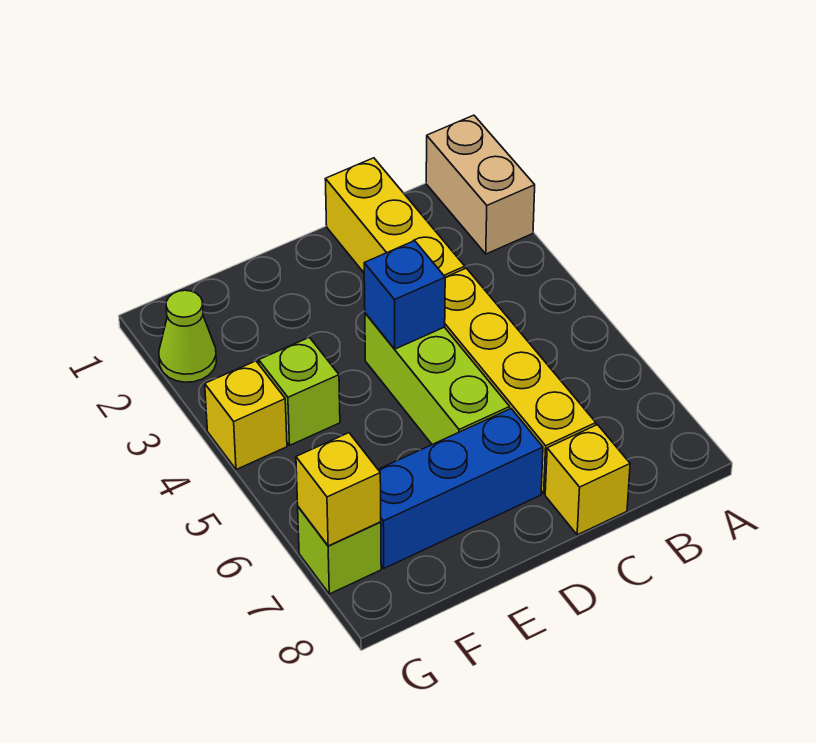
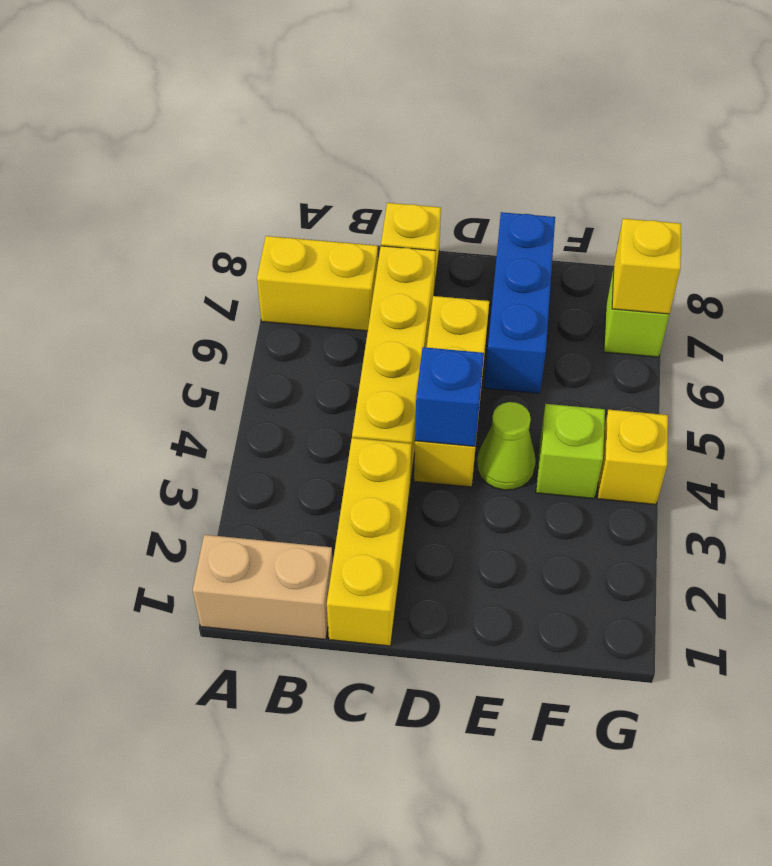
tan brick A1:A2 level 1 -> tan brick A1:B1 level 1
none -> yellow brick A7:B7 level 1
lime brick D4:D6 level 1 -> yellow brick D4:D6 level 1
blue brick D7:F7 level 1 -> blue brick E6:E8 level 1
lime cone G2 level 1 -> lime cone E4 level 1

